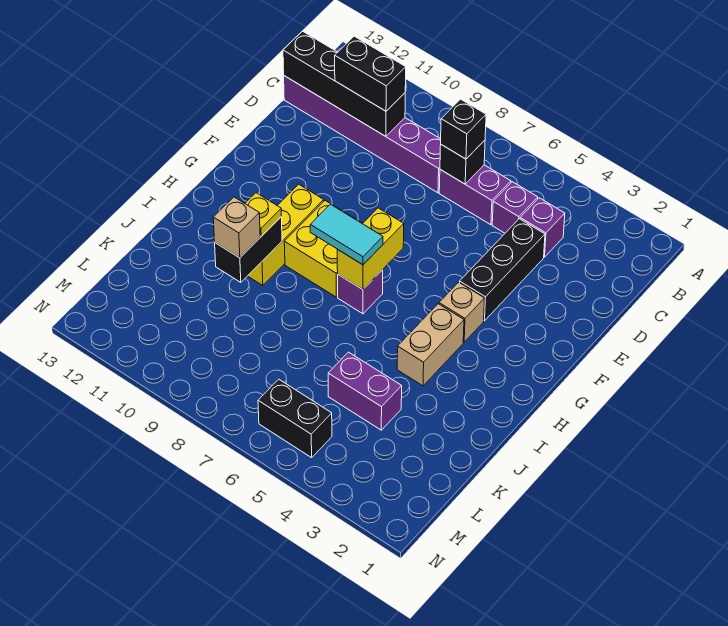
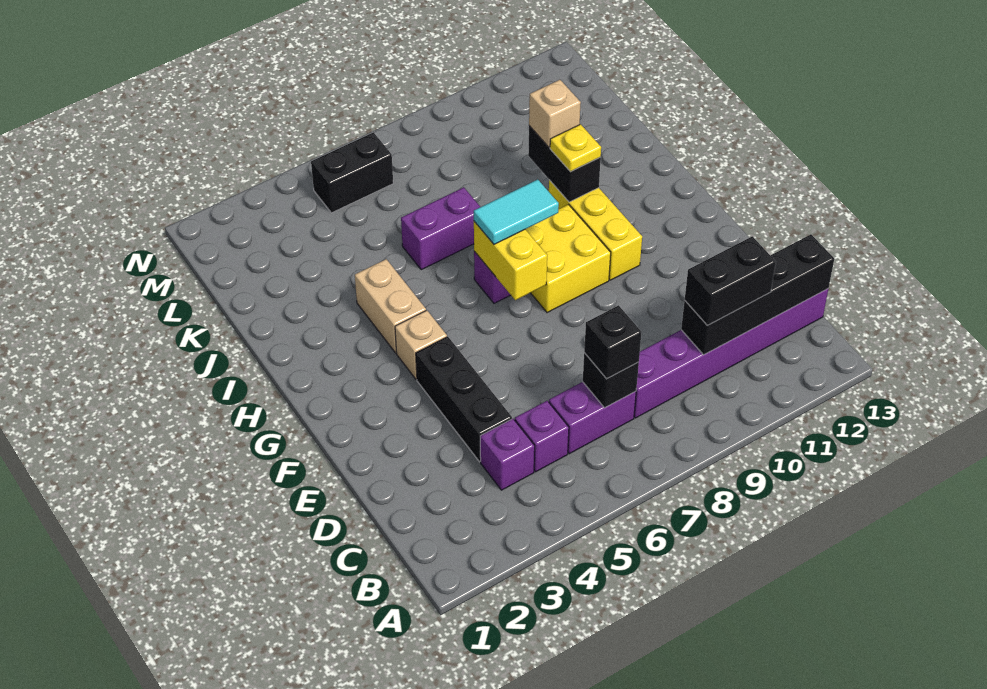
purple brick K4:K5 level 1 -> purple brick J6:J7 level 1

